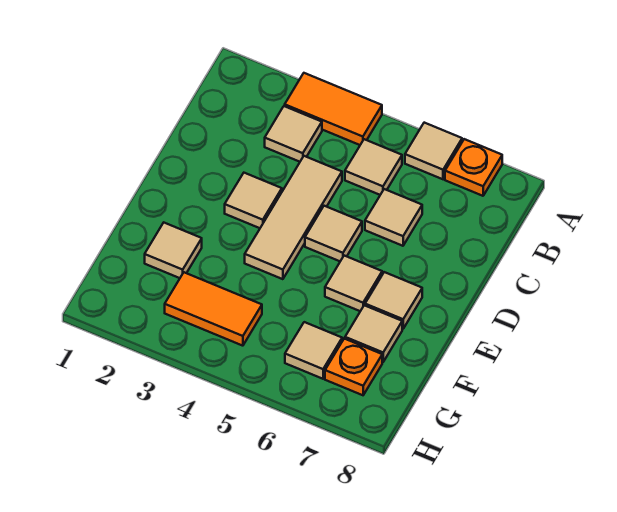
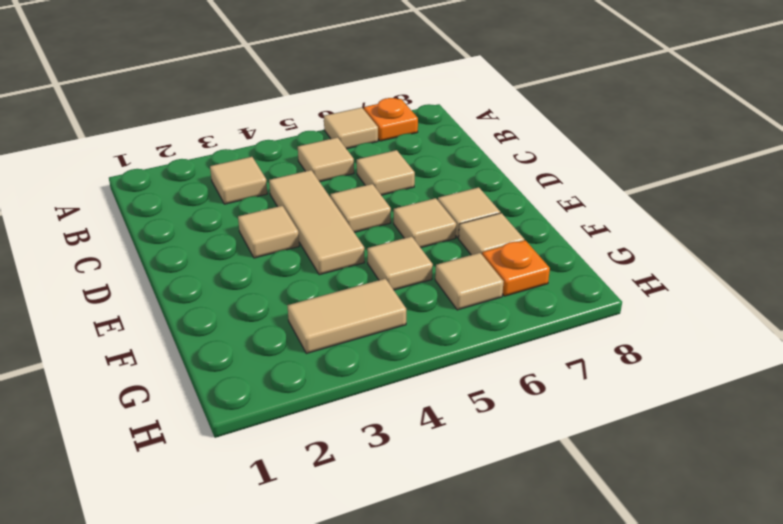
orange tile A3:A4 level 1 -> none
tan tile F2 level 1 -> tan tile F5 level 1
orange tile G3:G4 level 1 -> tan tile G3:G4 level 1

